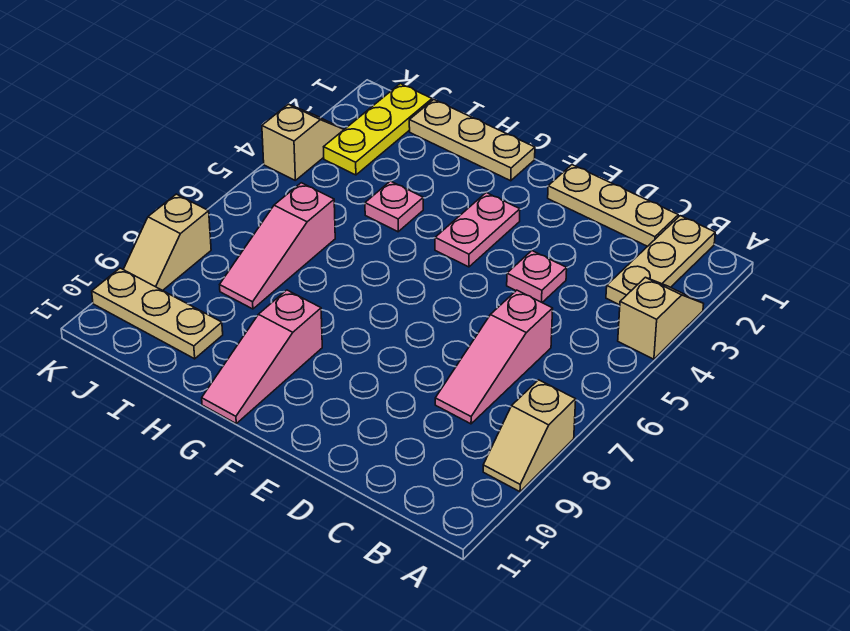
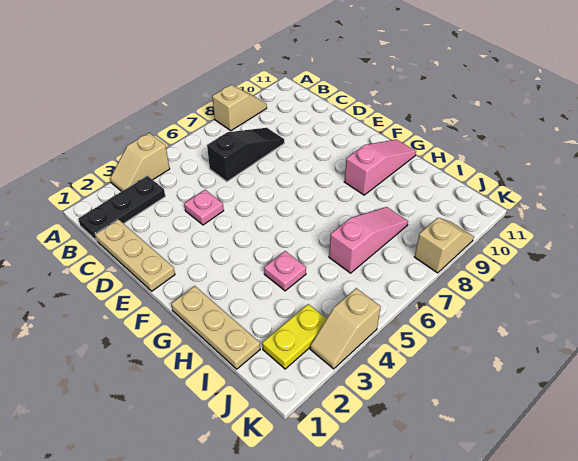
tan plate B1:B3 level 1 -> black plate B1:B3 level 1
pink slope C6:C8 level 1 top 6 -> black slope C6:C8 level 1 top 6
pink plate F3:F4 level 1 -> none
tan plate I10:K10 level 1 -> none
yellow plate J1:J3 level 1 -> yellow plate J2:J3 level 1

